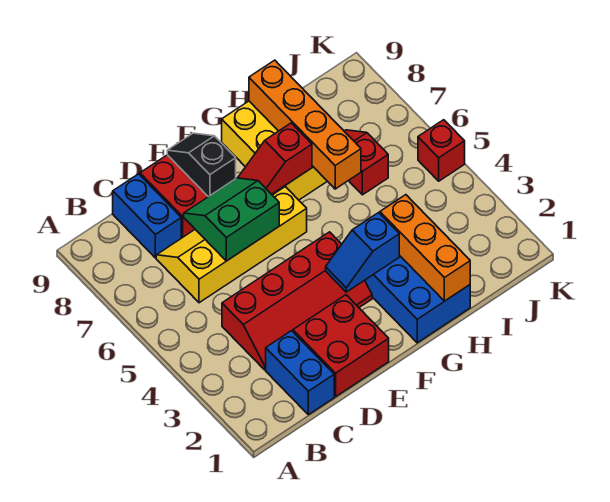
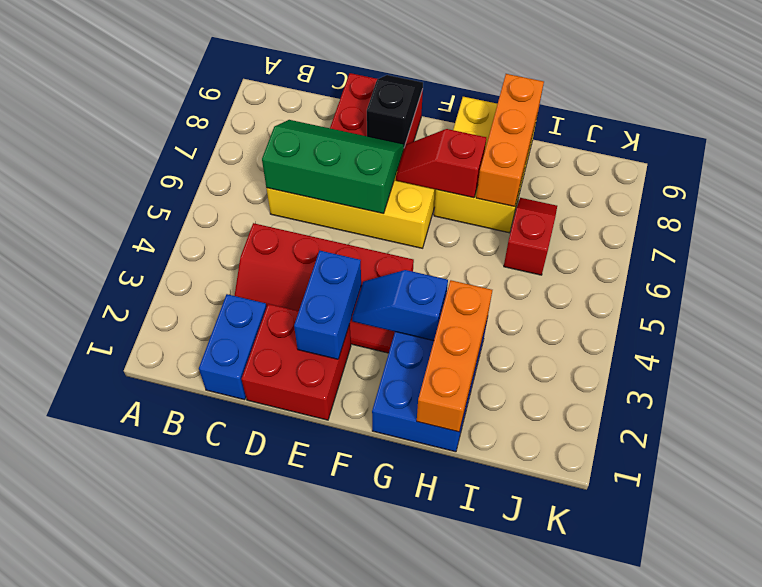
blue brick C8:C9 level 1 -> blue brick E2:E3 level 2
green slope D6:E7 level 2 top 6 -> green slope C6:E7 level 2 top 6
orange brick H6:H9 level 2 -> orange brick H7:H9 level 2
red brick K5 level 1 -> none

